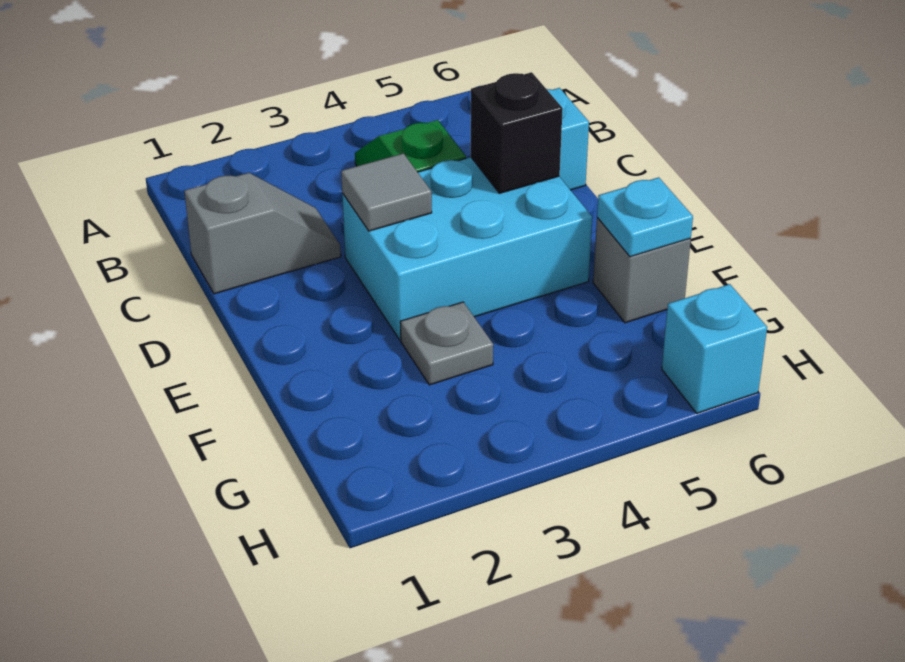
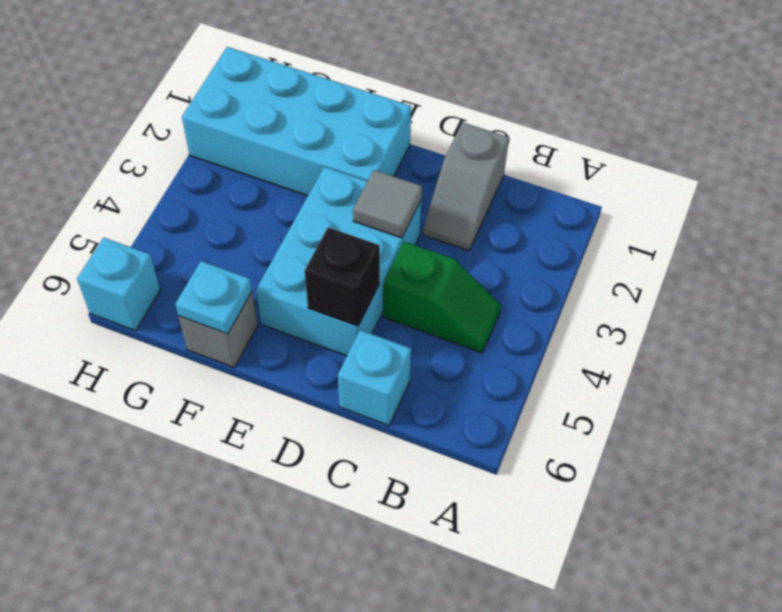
none -> cyan brick E1:H2 level 1
grey plate F3 level 1 -> none

